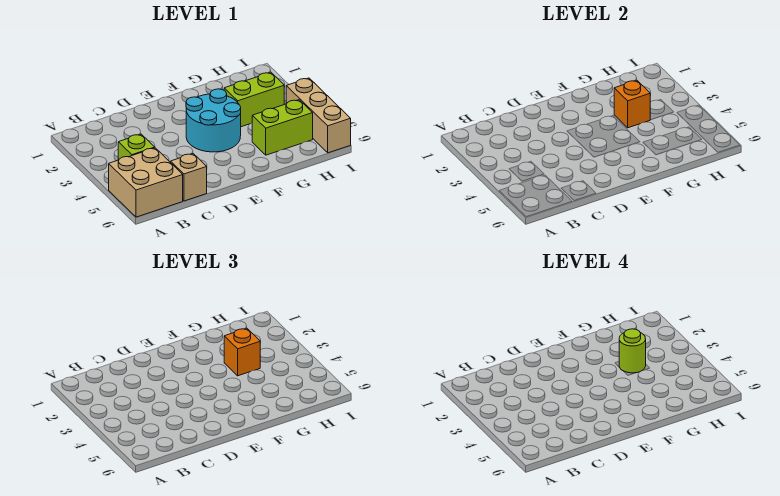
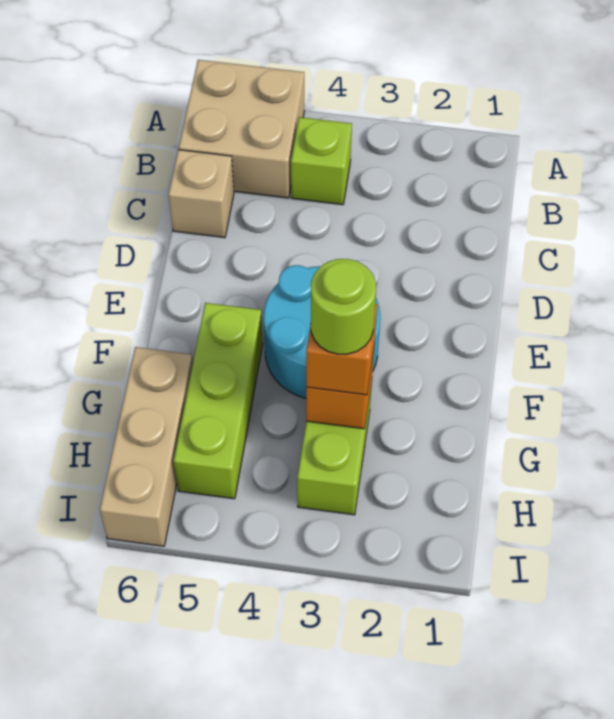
lime brick G5:H5 level 1 -> lime brick F5:H5 level 1
tan brick I4:I6 level 1 -> tan brick G6:I6 level 1

